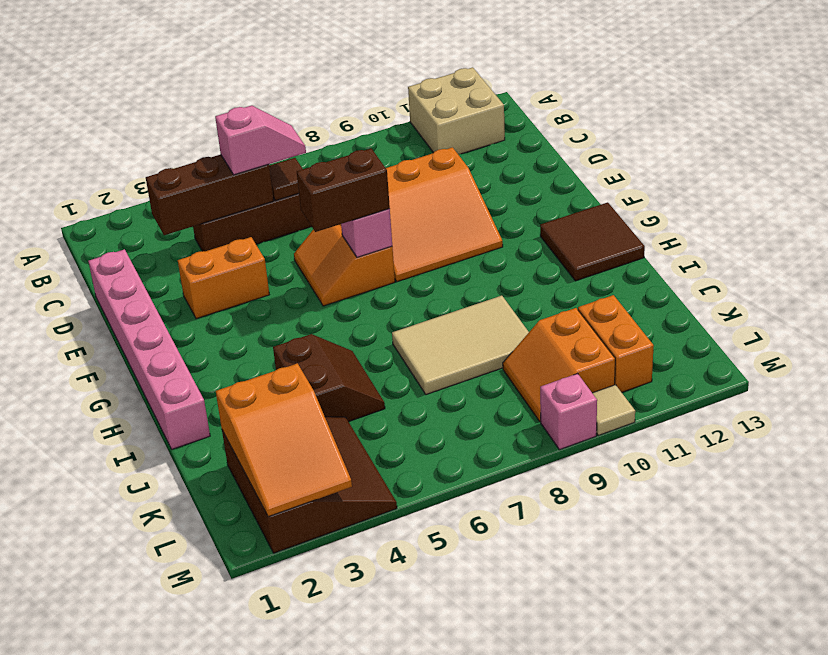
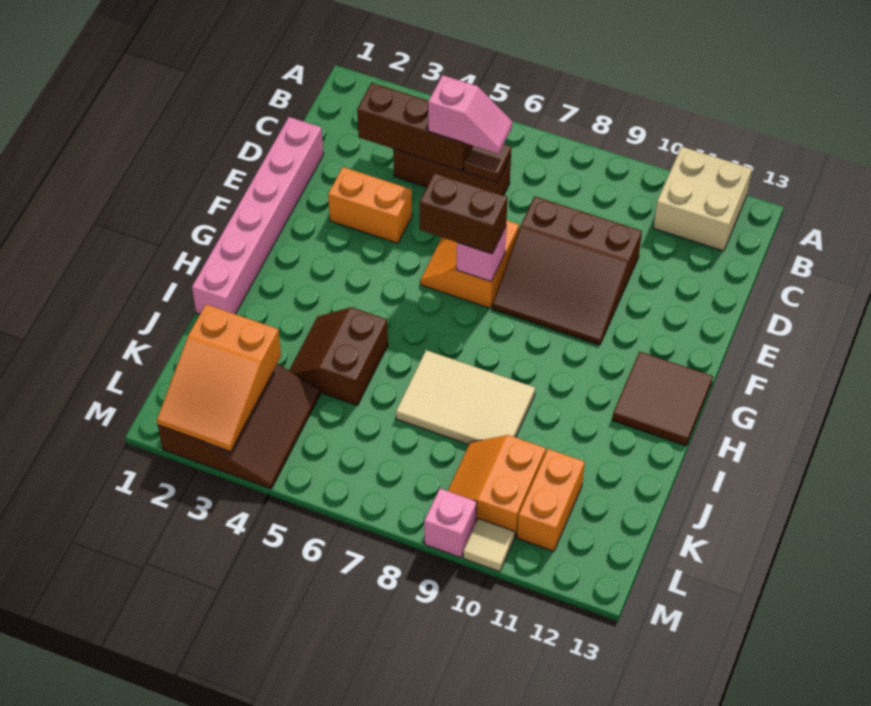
orange slope D8:F10 level 1 top D -> brown slope D8:F10 level 1 top D
brown slope I4:J5 level 1 top 4 -> brown slope I4:J5 level 1 top 5

